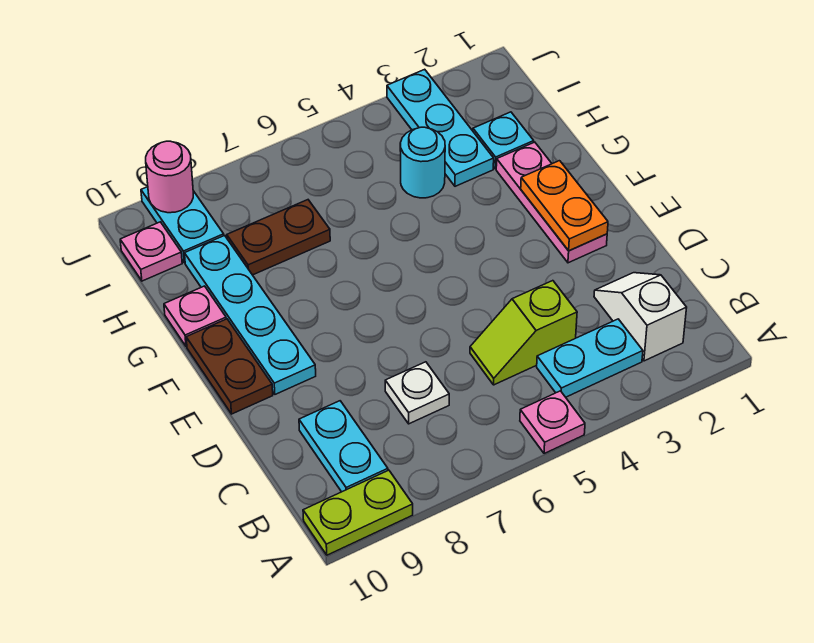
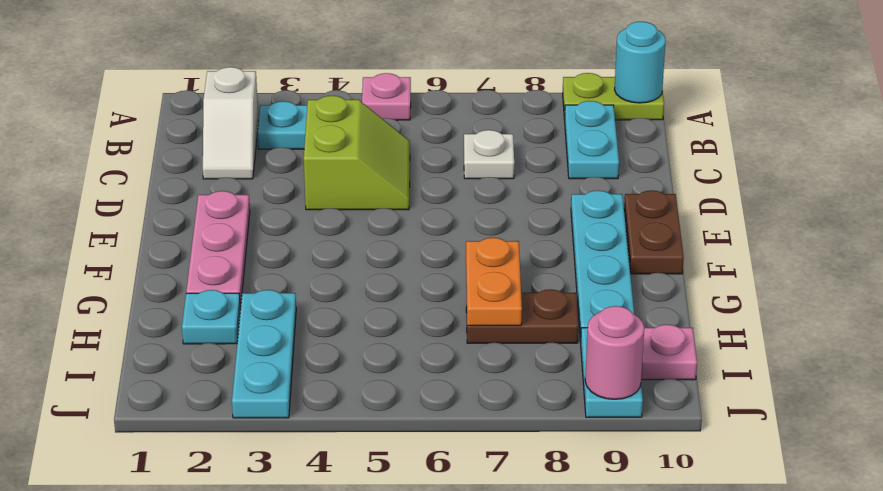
lime slope C4:C5 level 1 top 4 -> lime slope C4:D5 level 1 top 4
orange plate E2:F2 level 2 -> orange plate G7:H7 level 2
pink plate G10 level 1 -> none
cyan round brick H4 level 1 -> cyan round brick A10 level 2

